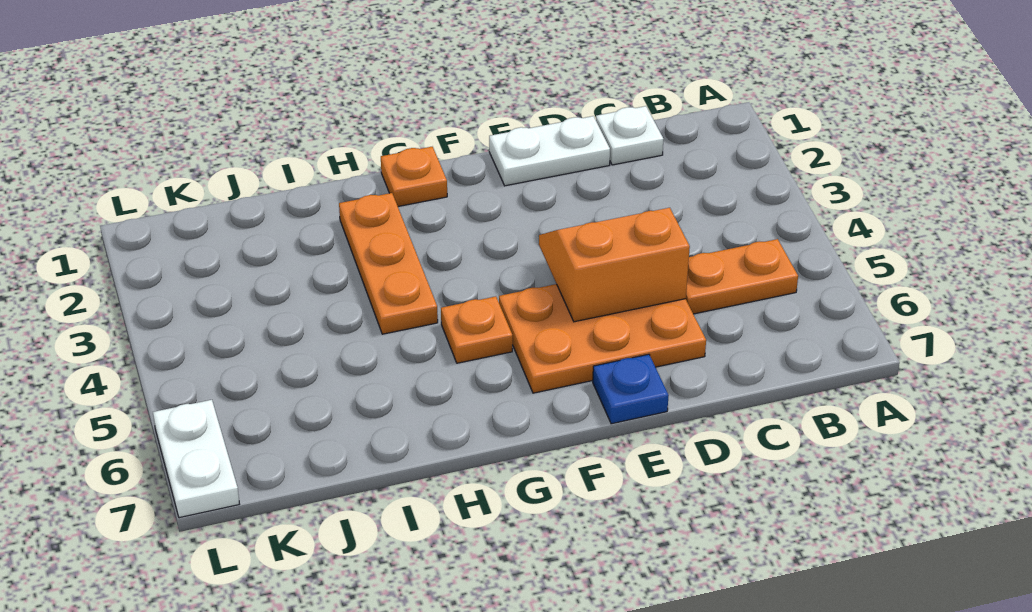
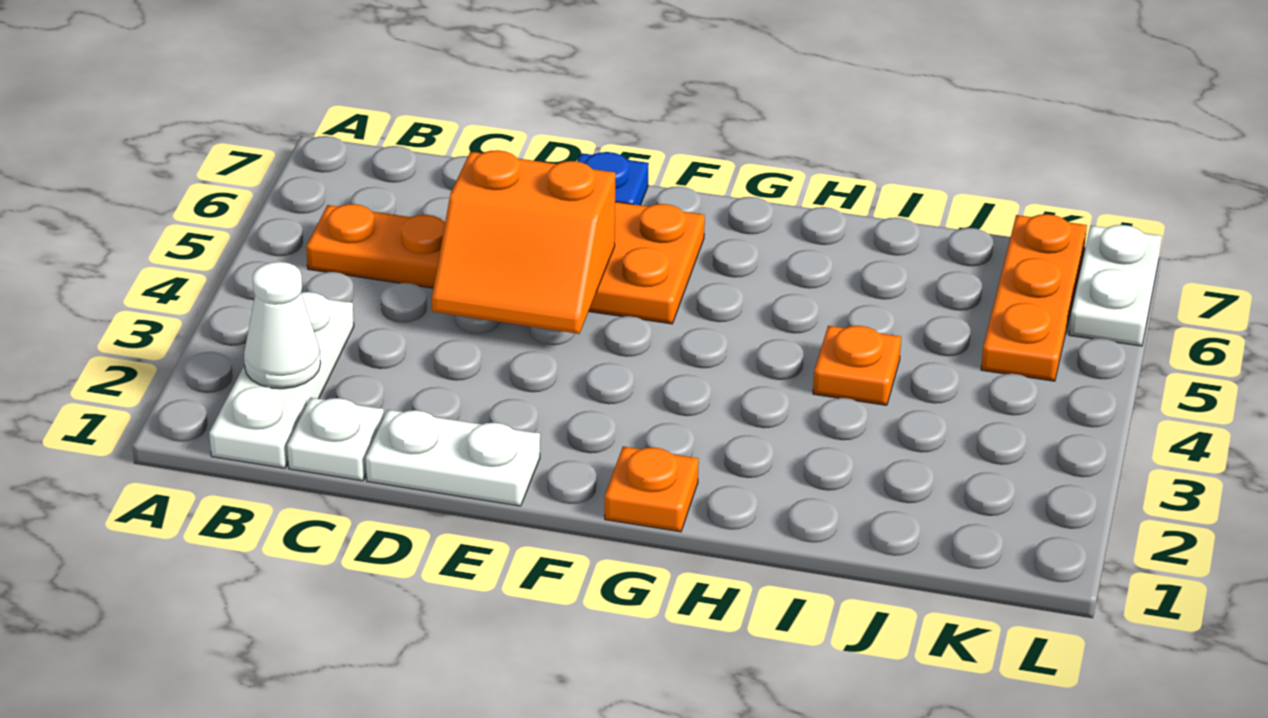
none -> white plate B1:B3 level 1
none -> white cone B2 level 2
orange plate G5 level 1 -> orange plate I4 level 1
orange plate H2:H4 level 1 -> orange plate K5:K7 level 1

